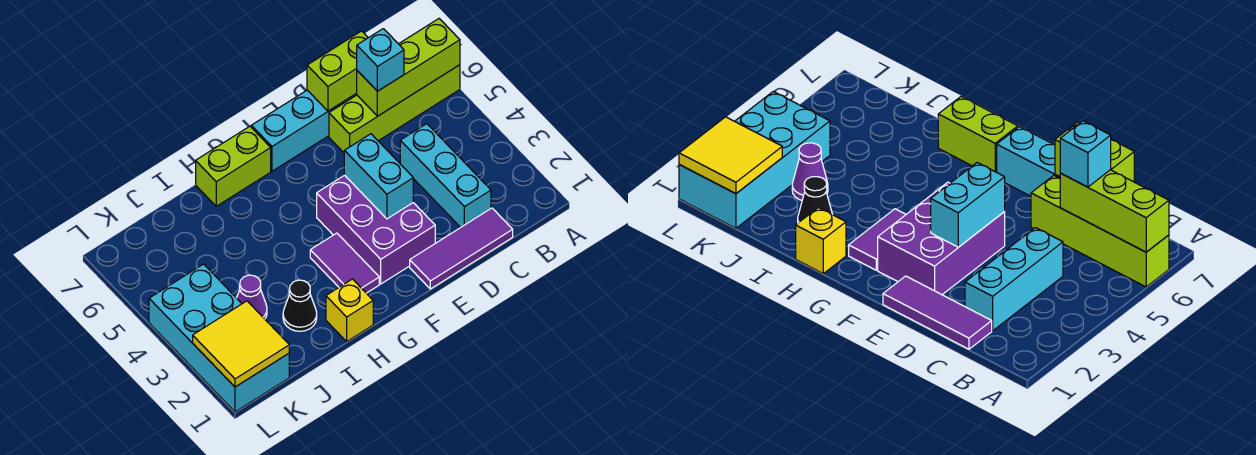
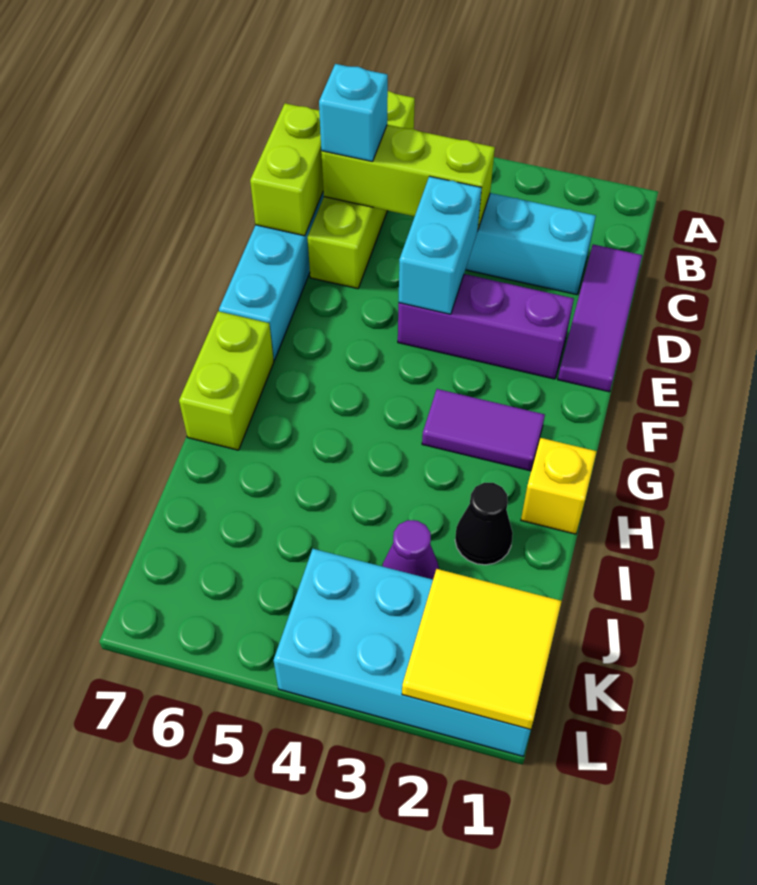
lime brick A6:C6 level 2 -> lime brick C4:C6 level 2
purple brick E2:F4 level 1 -> purple brick E2:E4 level 1
cyan brick E3:E4 level 2 -> cyan brick D4:E4 level 2

